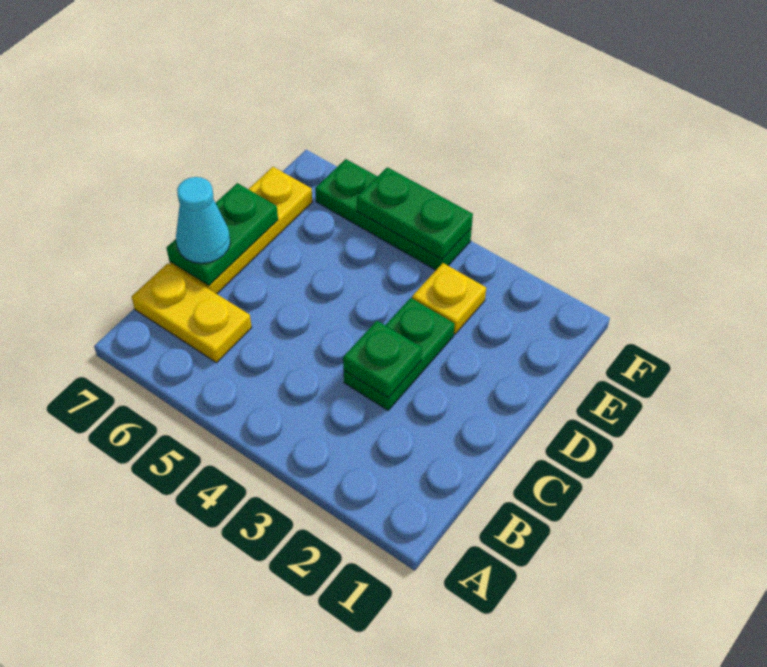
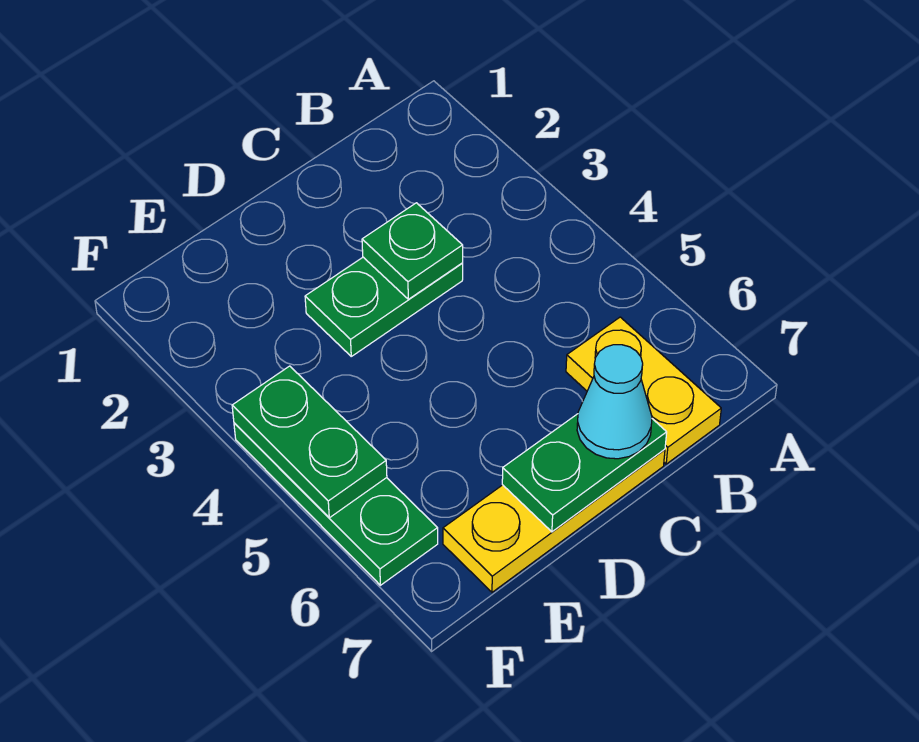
yellow plate E3 level 1 -> none

